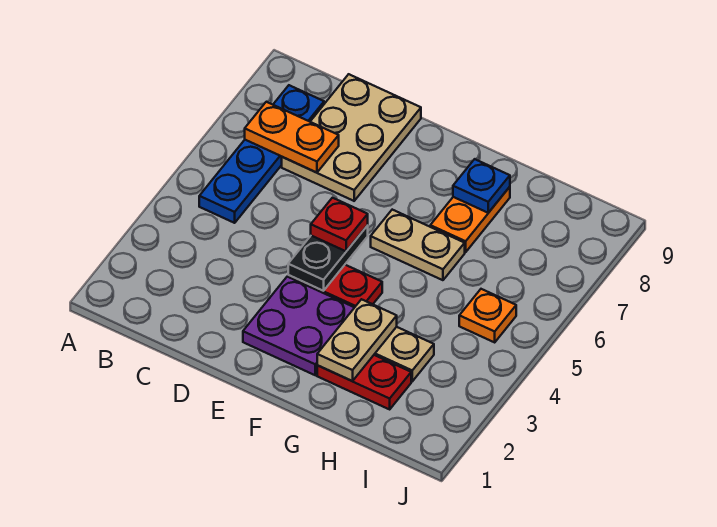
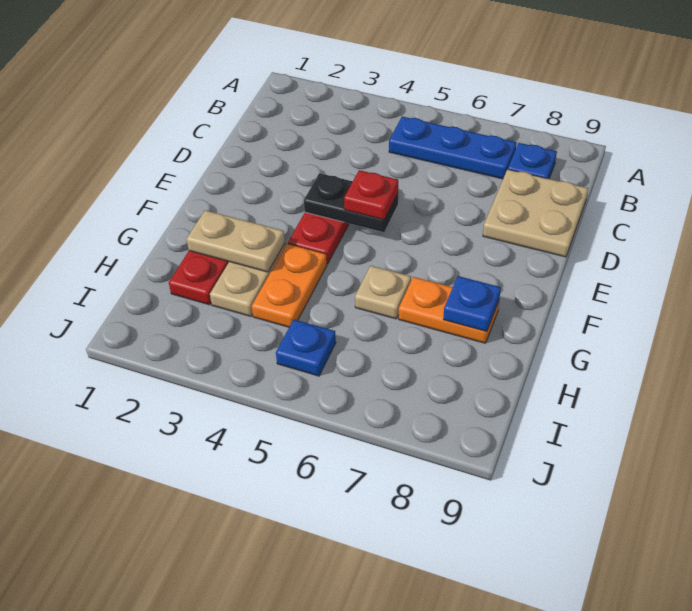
orange plate B7:C7 level 2 -> orange plate G4:H4 level 1
tan plate C7:D9 level 1 -> tan plate C8:D9 level 1
purple plate E2:F3 level 1 -> none
tan plate F6:G6 level 1 -> tan plate G6 level 1
orange plate I5 level 1 -> blue plate I5 level 1

